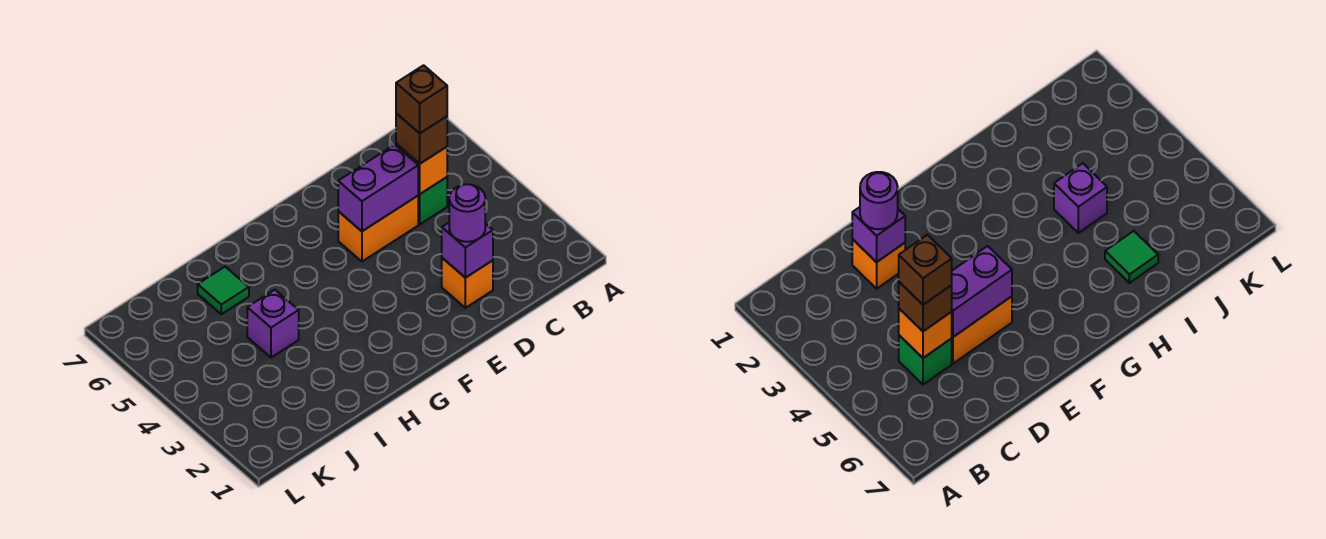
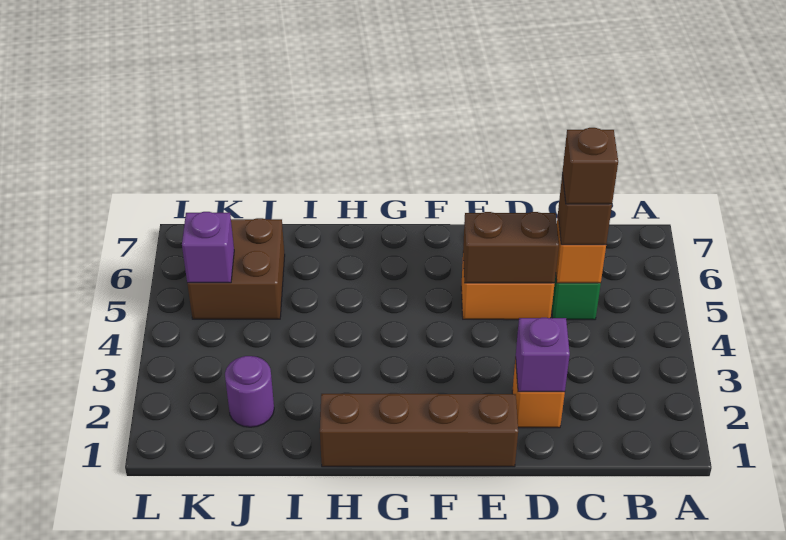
purple round brick D2 level 3 -> purple round brick J2 level 1
purple brick D5:E5 level 2 -> brown brick D5:E5 level 2
none -> brown brick E1:H1 level 1
purple brick I4 level 1 -> purple brick K5 level 2
green tile I6 level 1 -> none
none -> brown brick J5:K6 level 1

